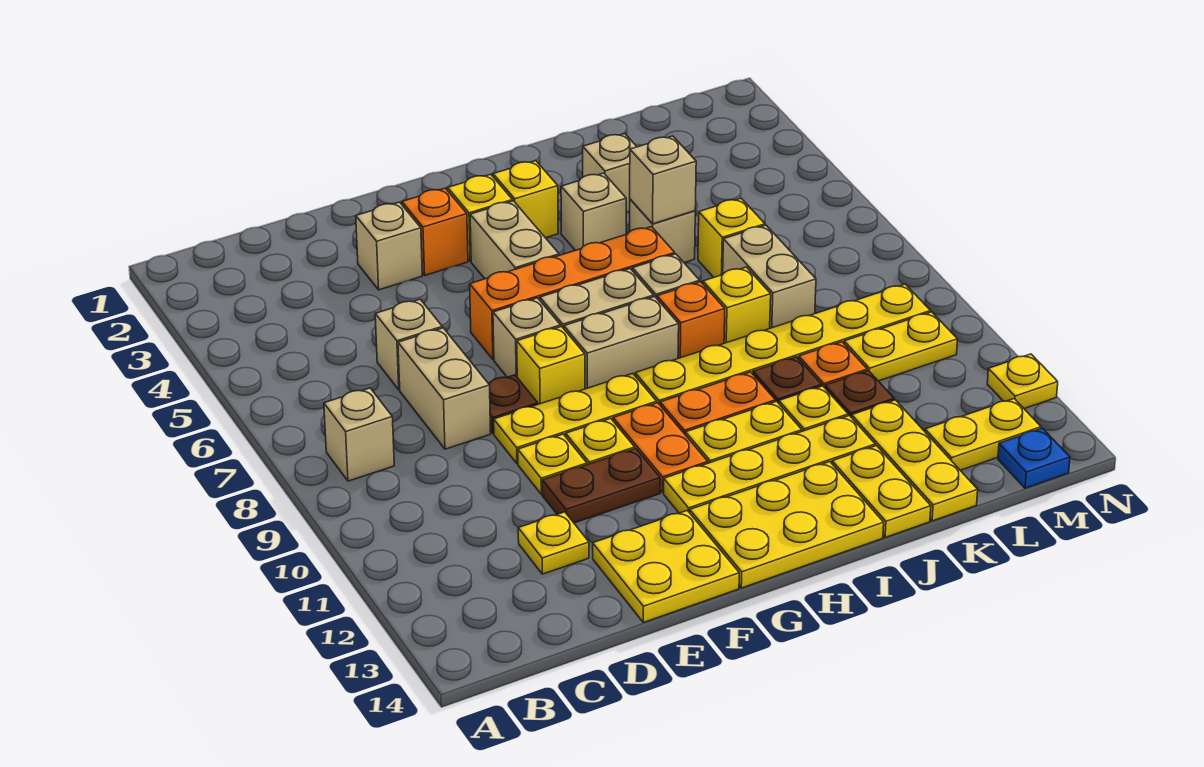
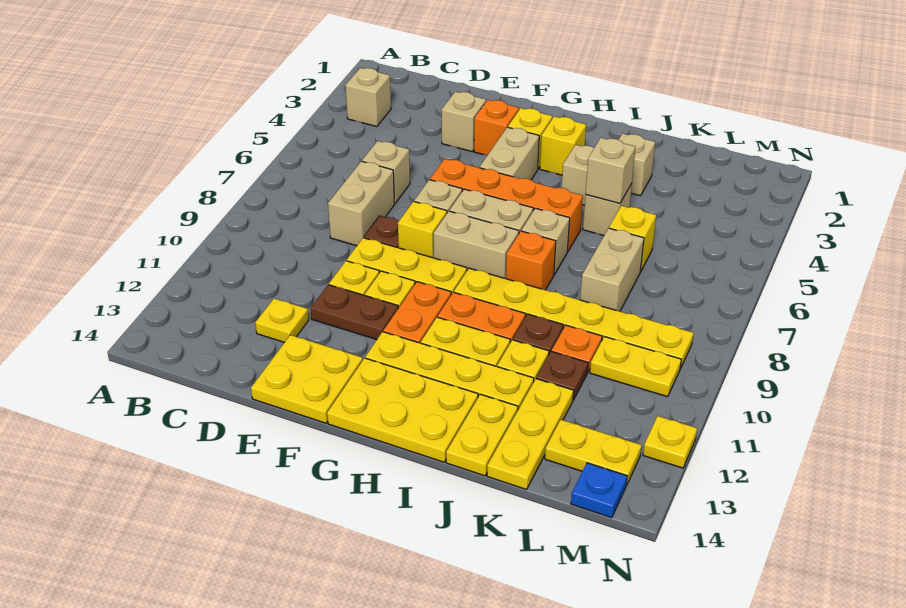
tan brick B8 level 1 -> tan brick B3 level 1
yellow brick J8 level 1 -> none

